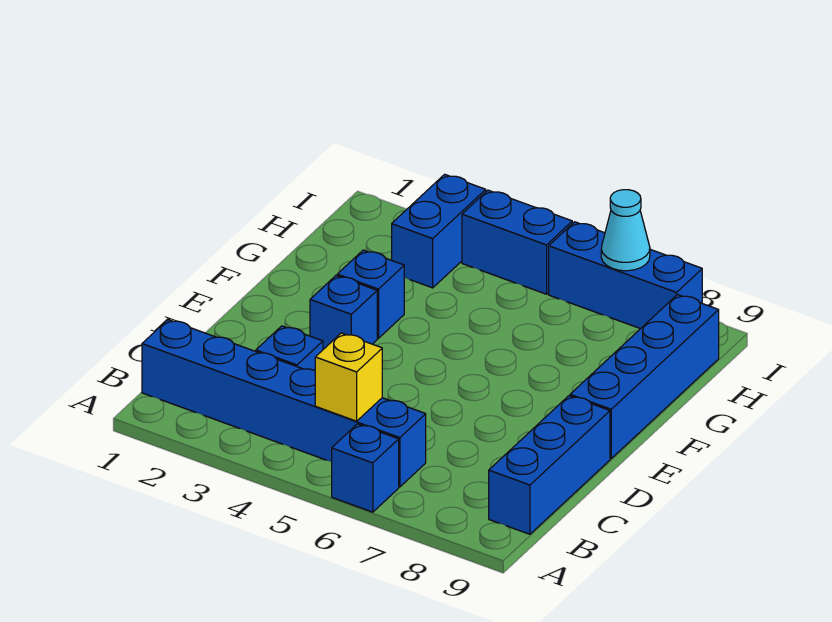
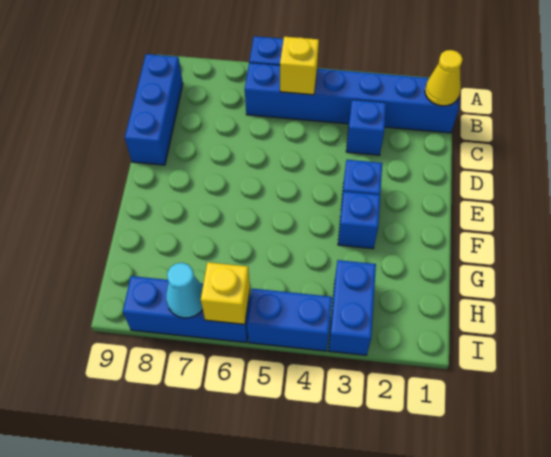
none -> yellow cone B1 level 2
blue brick E9:H9 level 1 -> none
none -> yellow brick I6 level 2

